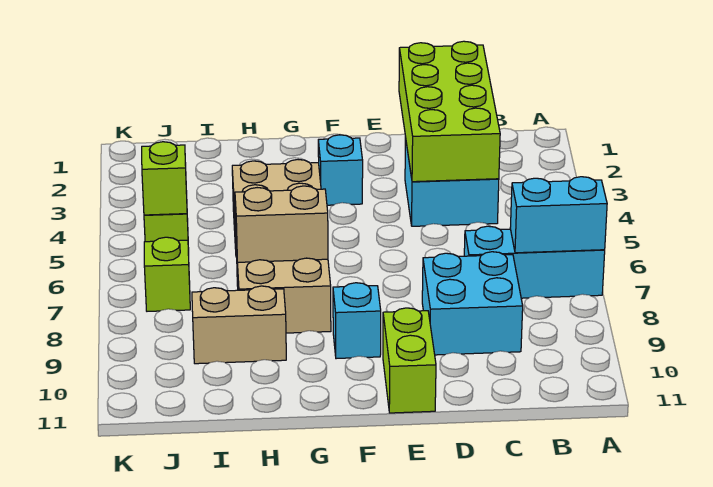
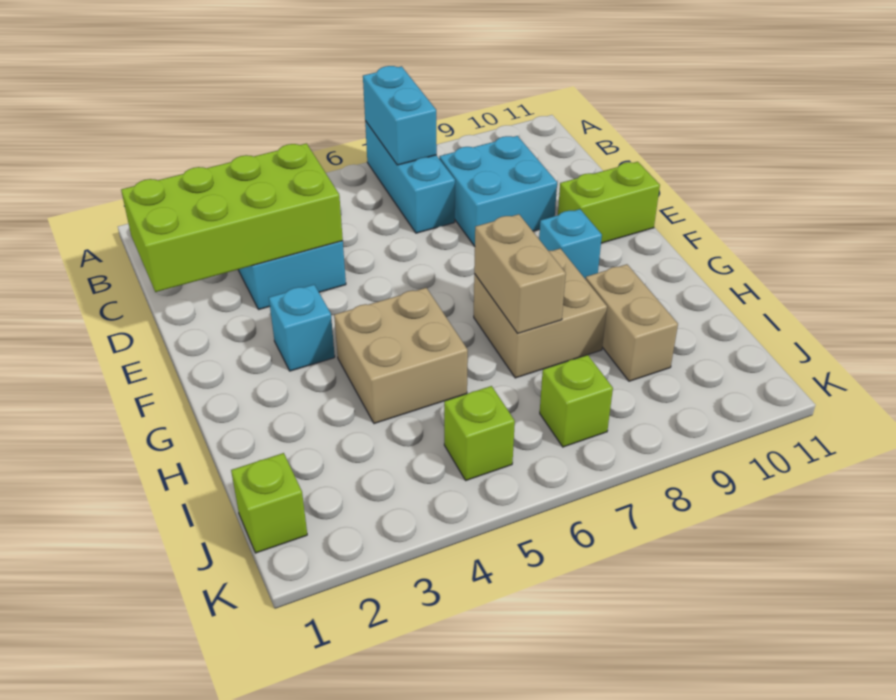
lime brick J5 level 2 -> lime brick J1 level 1

